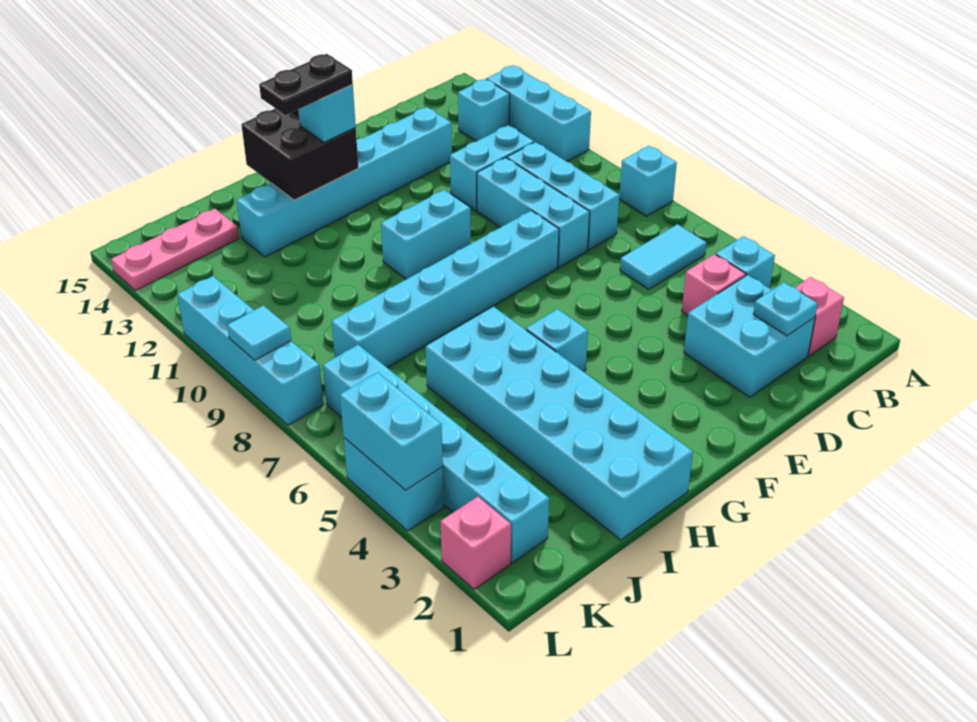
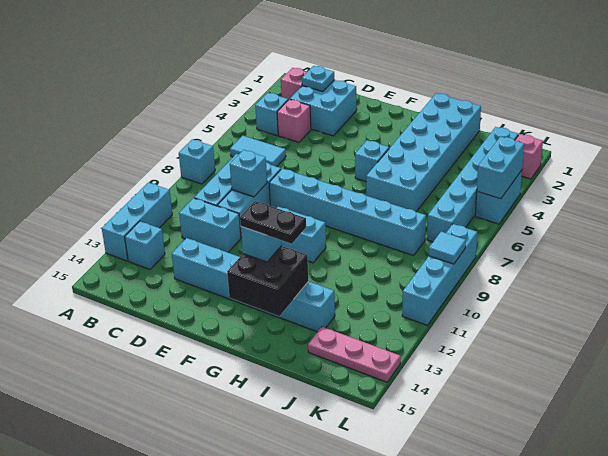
none -> cyan brick D9 level 2

